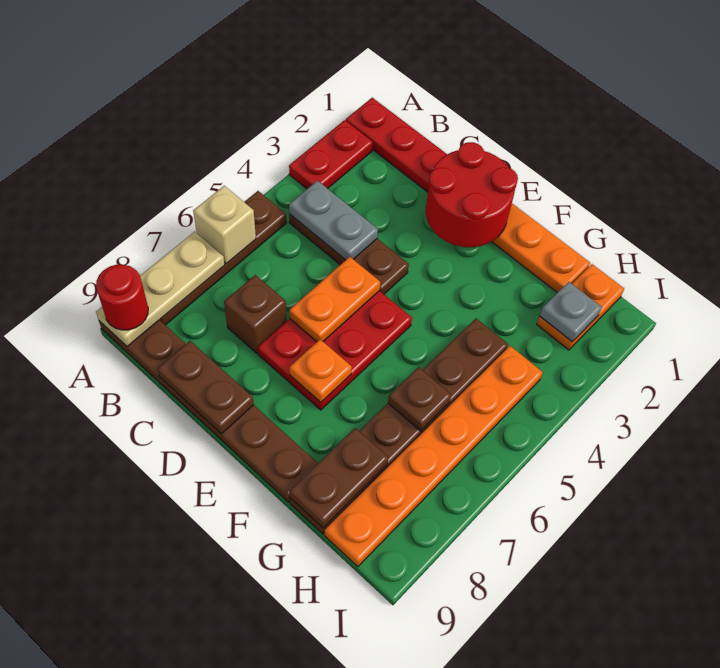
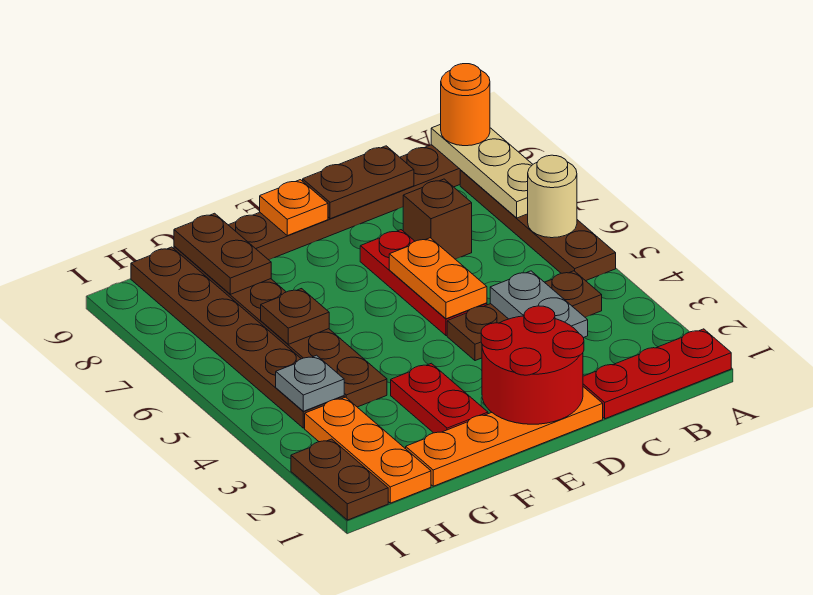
red plate A2:A3 level 1 -> red plate F2:F3 level 1
tan brick A6 level 2 -> tan round brick A6 level 2
red round brick A9 level 3 -> orange round brick A9 level 3
grey plate B4:C4 level 2 -> grey plate C3:C4 level 2
red plate D5:E7 level 1 -> red plate D5:D7 level 1
orange plate E7 level 2 -> orange plate E9 level 2
orange plate H1:H2 level 1 -> orange plate H1:H3 level 1
grey plate H2 level 2 -> grey plate H4 level 2
orange plate H4:H9 level 1 -> brown plate H4:H9 level 1
none -> brown plate I1:I2 level 1

